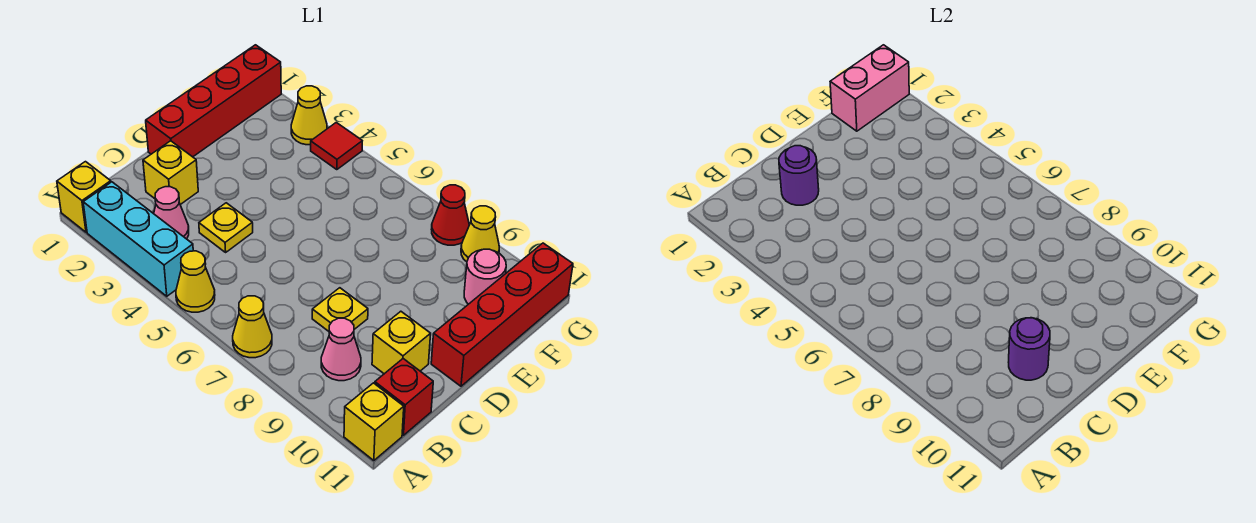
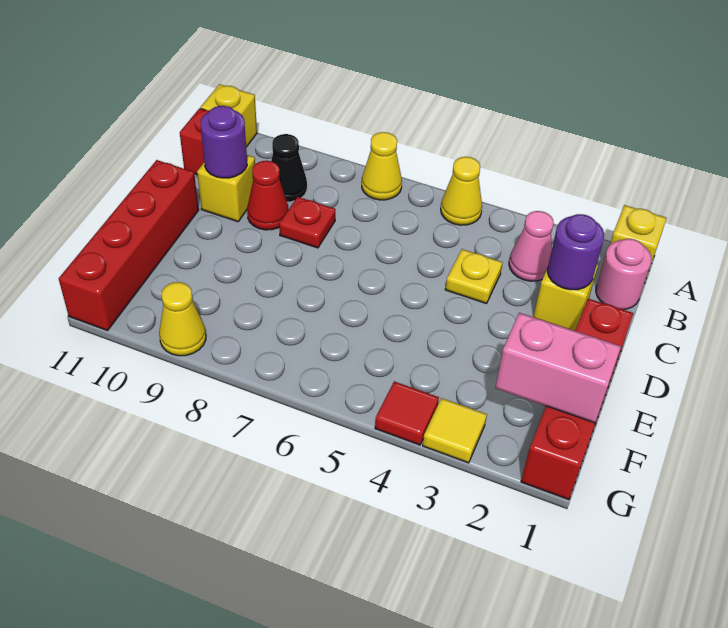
cyan brick A2:A4 level 1 -> none
pink cone B9 level 1 -> black cone B9 level 1
yellow plate C8 level 1 -> red plate C8 level 1
pink brick F1:G1 level 2 -> pink brick F1:F2 level 2
pink round brick F10 level 1 -> pink round brick B1 level 1
yellow cone G3 level 1 -> yellow tile G3 level 1
red cone G8 level 1 -> red cone C9 level 1

